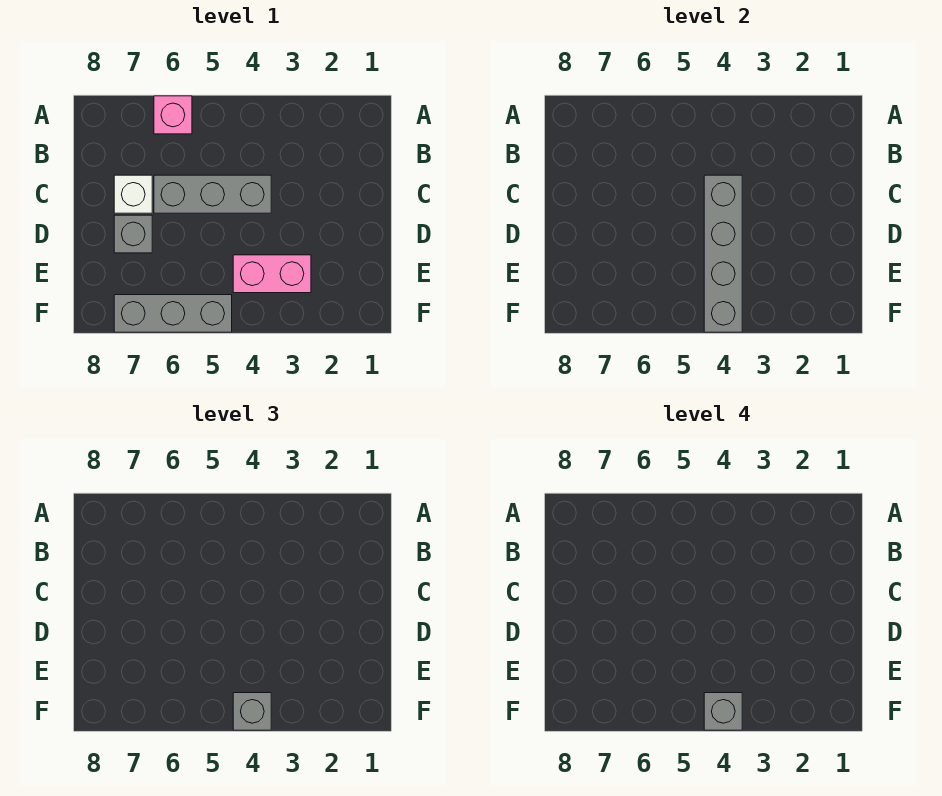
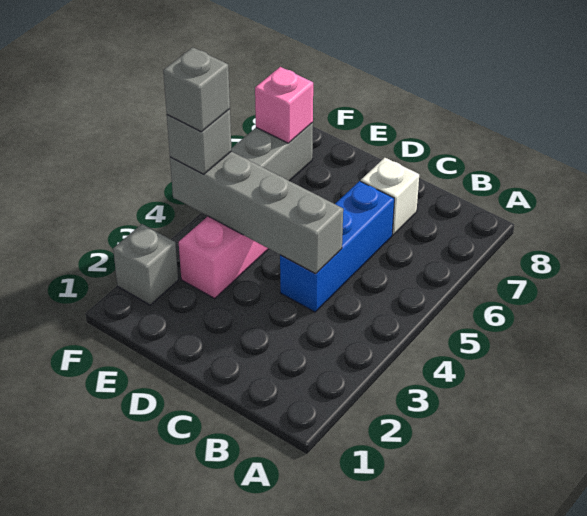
pink brick A6 level 1 -> pink brick F7 level 2
grey brick C4:C6 level 1 -> blue brick C4:C6 level 1
grey brick D7 level 1 -> grey brick F2 level 1

